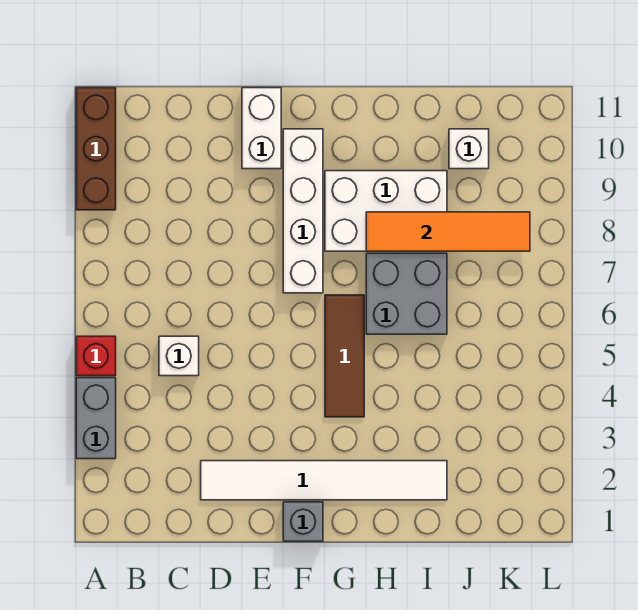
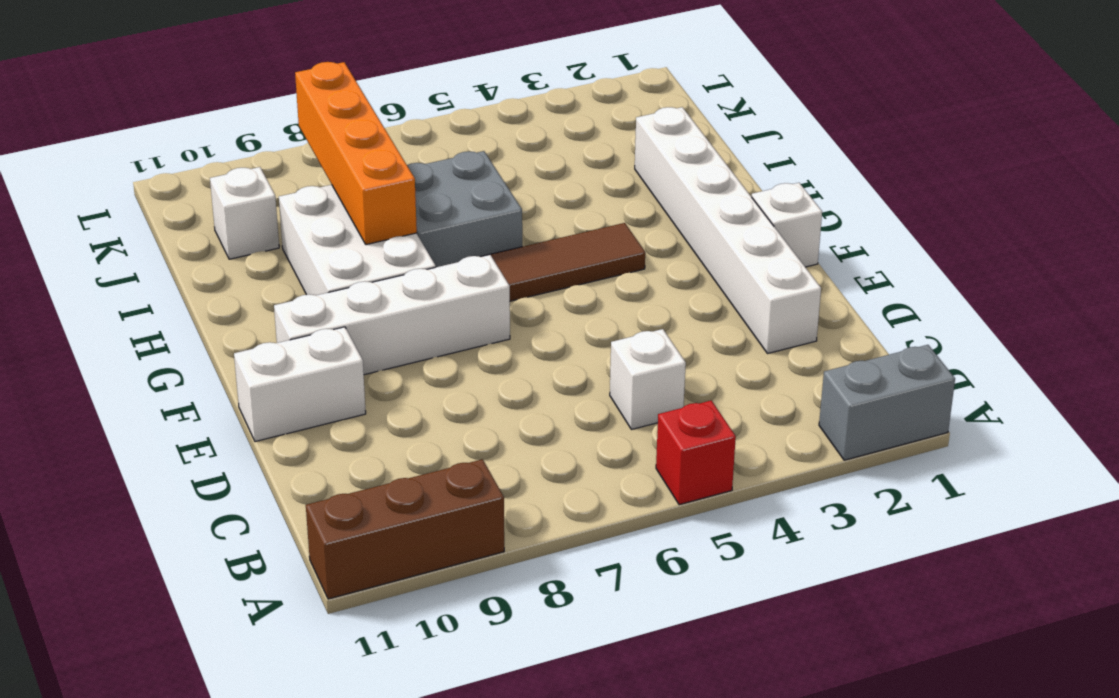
grey brick A3:A4 level 1 -> grey brick A1:A2 level 1
white tile D2:I2 level 1 -> white brick D2:I2 level 1
grey brick F1 level 1 -> white brick F1 level 1
orange tile H8:K8 level 2 -> orange brick H8:K8 level 2

